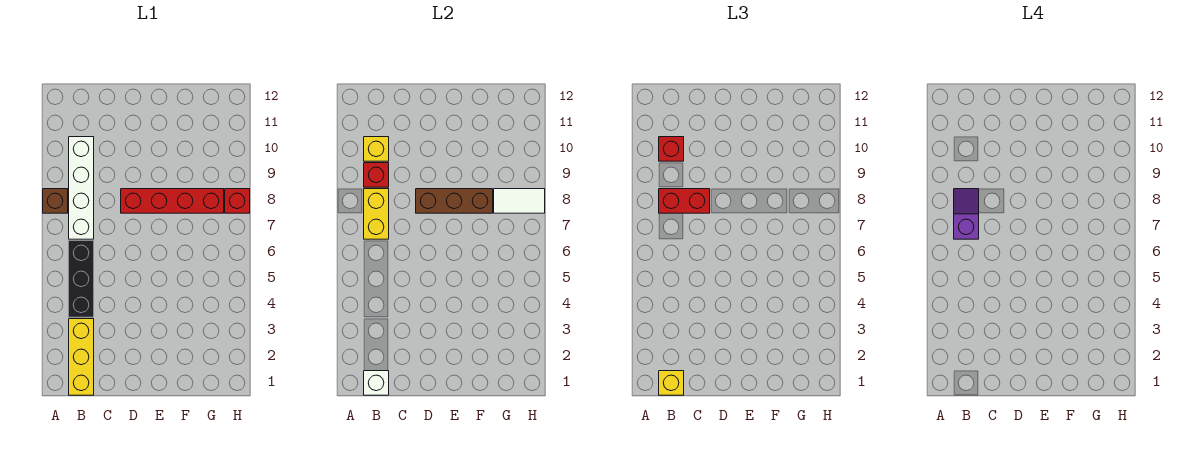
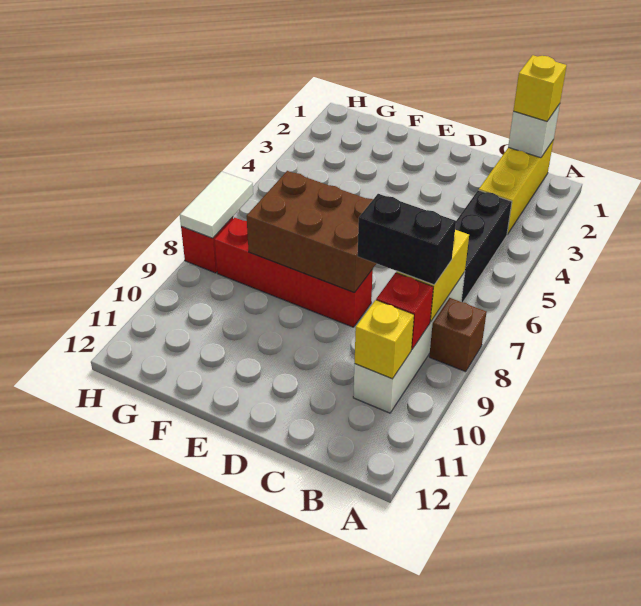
purple slope B7:B8 level 4 top 7 -> none
red brick B8:C8 level 3 -> black brick B8:C8 level 3
red brick B10 level 3 -> none
brown brick D8:F8 level 2 -> brown brick D7:F8 level 2
white tile G8:H8 level 2 -> white tile H7:H8 level 2

